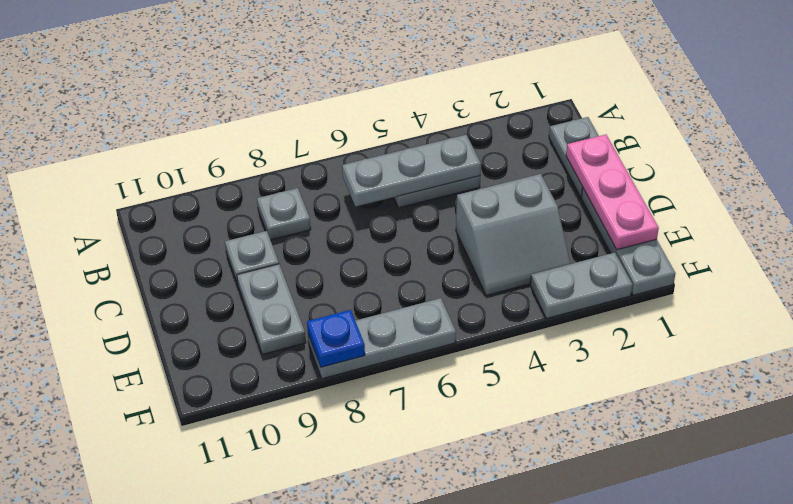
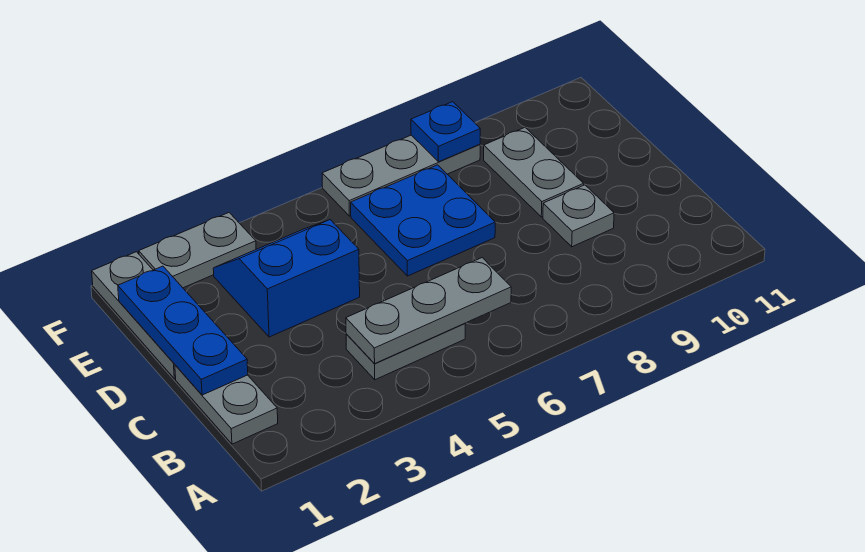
grey plate B8 level 1 -> none
pink plate C1:E1 level 2 -> blue plate C1:E1 level 2
grey slope D3:E4 level 1 top D -> blue slope D3:E4 level 1 top D
none -> blue plate D6:E7 level 1

